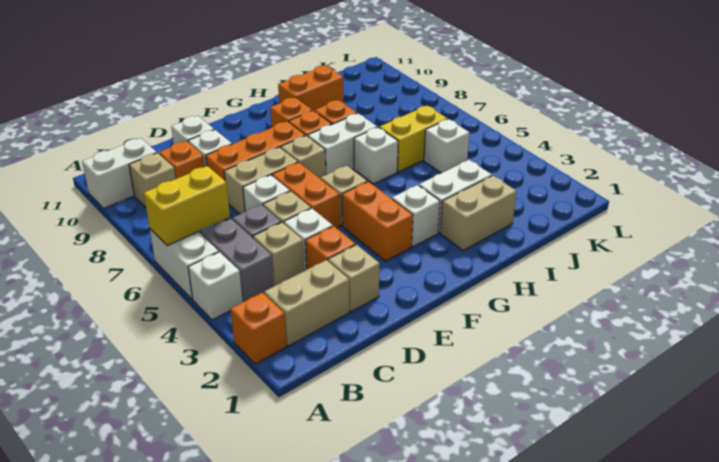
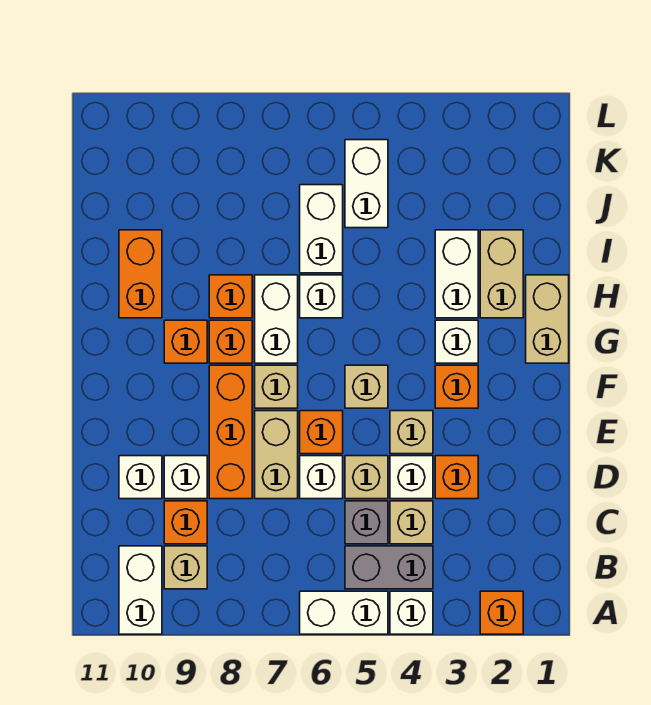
yellow brick A6:B6 level 2 -> none
tan brick B2:C2 level 1 -> tan brick G1:H1 level 1
tan brick D2 level 1 -> tan brick E4 level 1
orange brick E5:E6 level 1 -> orange brick E6 level 1
orange brick F3:F4 level 1 -> orange brick F3 level 1
yellow brick I6:J6 level 1 -> white brick I6:J6 level 1
white brick J5 level 1 -> white brick J5:K5 level 1

